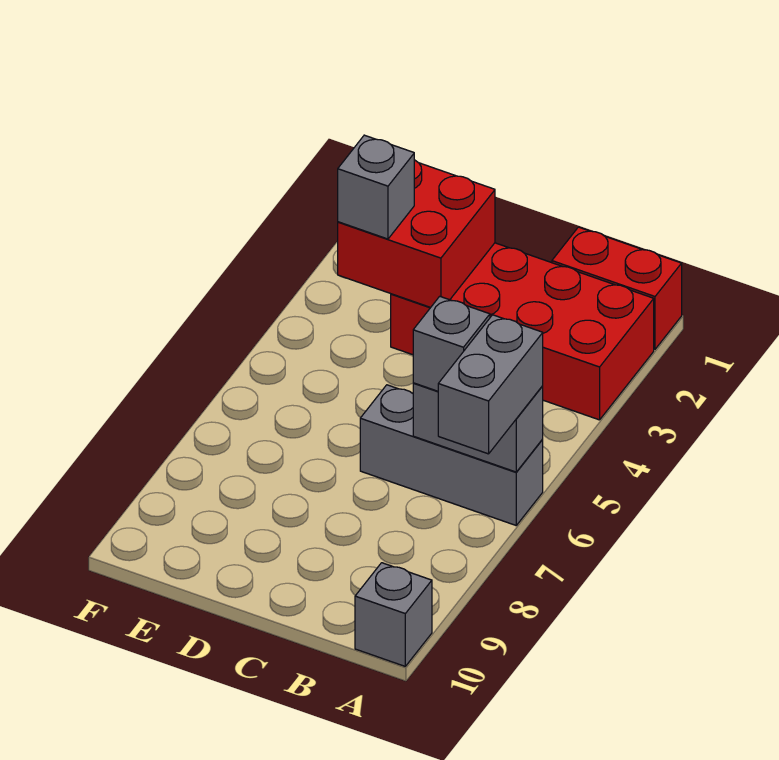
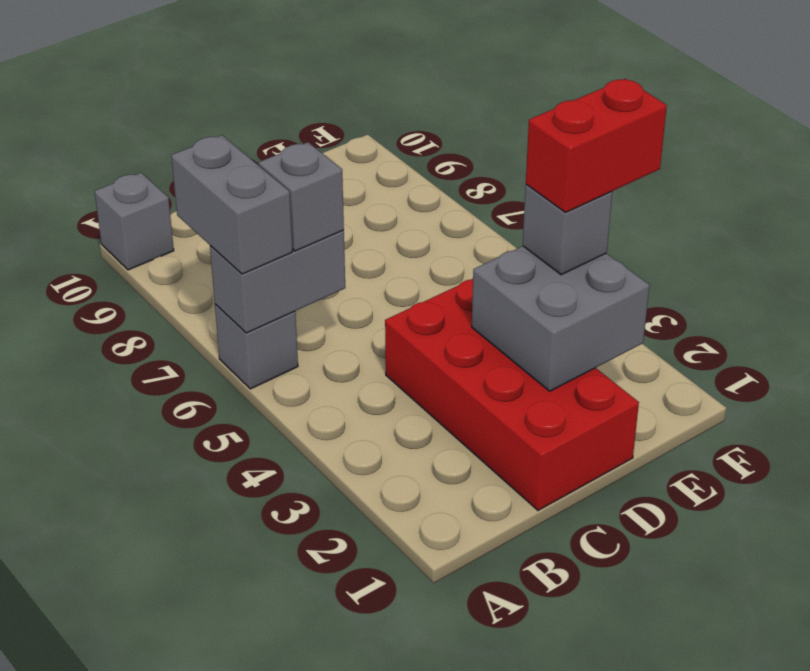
red brick A1:B1 level 1 -> red brick E3:F3 level 4
red brick A2:D3 level 1 -> red brick C1:D4 level 1
grey brick A6:C6 level 1 -> grey brick A6 level 1
red brick D2:E3 level 2 -> grey brick D2:E3 level 2

